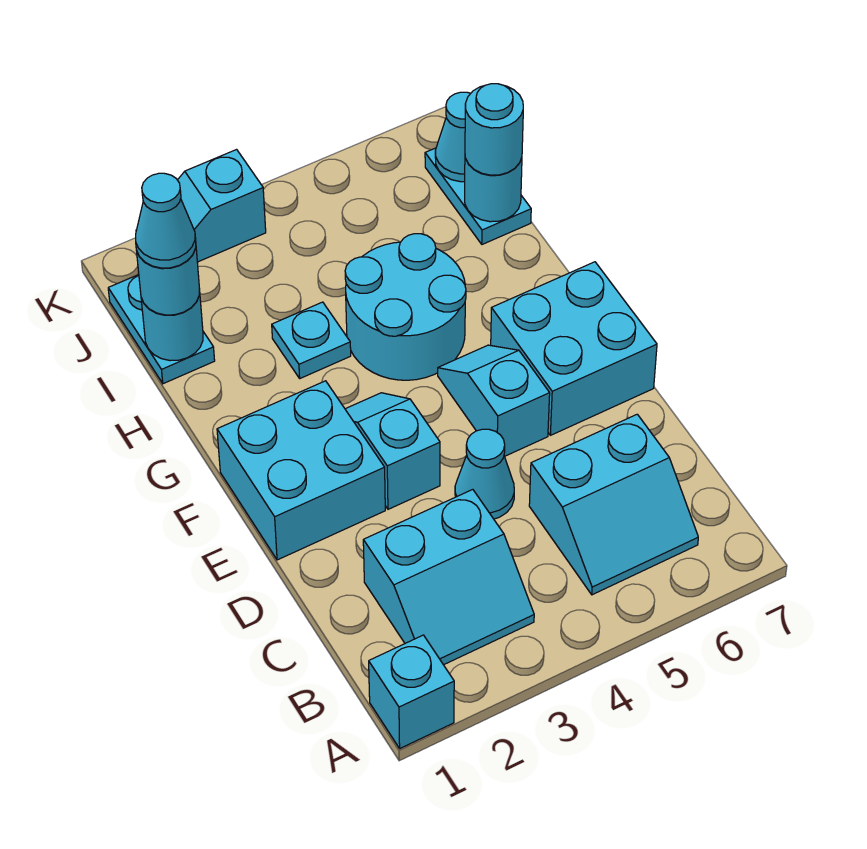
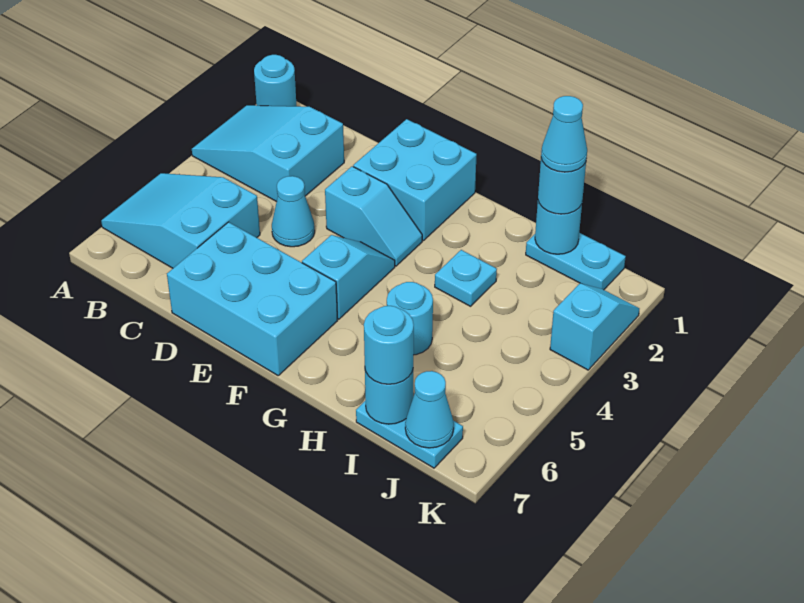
cyan brick A1 level 1 -> cyan round brick A1 level 1
cyan slope B2:C3 level 1 top C -> cyan slope A2:C3 level 1 top C
cyan slope B5:C6 level 1 top C -> cyan slope A5:C6 level 1 top C
cyan slope E5:F5 level 1 top E -> cyan slope F4:F5 level 1 top 5
cyan brick E6:F7 level 1 -> cyan brick D6:F7 level 1
cyan round brick G4:H5 level 1 -> cyan round brick H5 level 1

